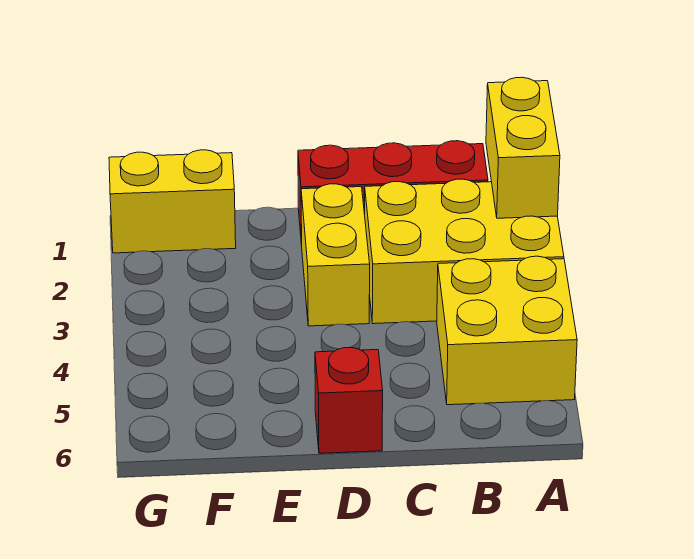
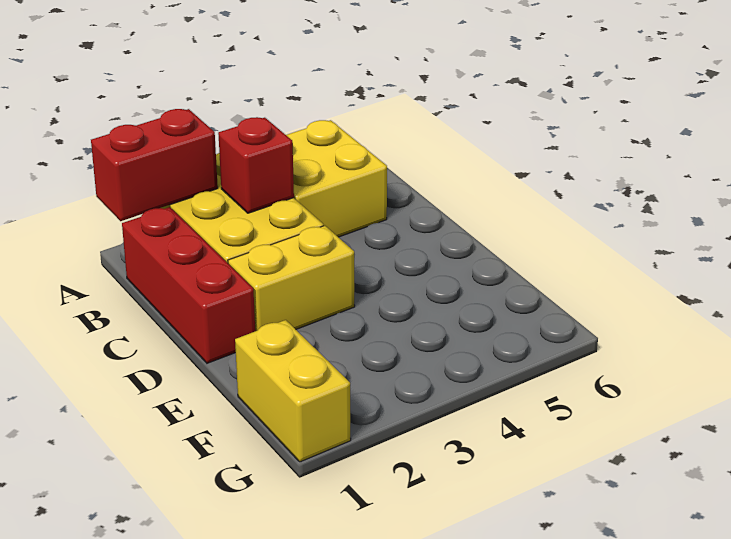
yellow brick A1:A2 level 2 -> red brick A1:A2 level 2
red brick D6 level 1 -> red brick B3 level 2

